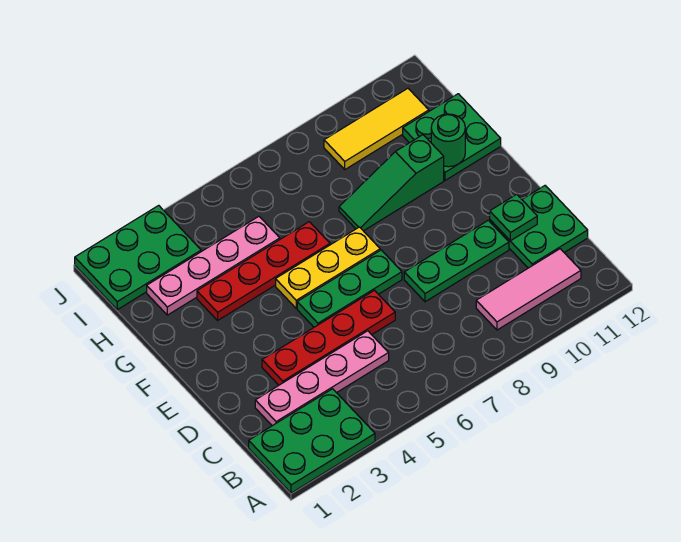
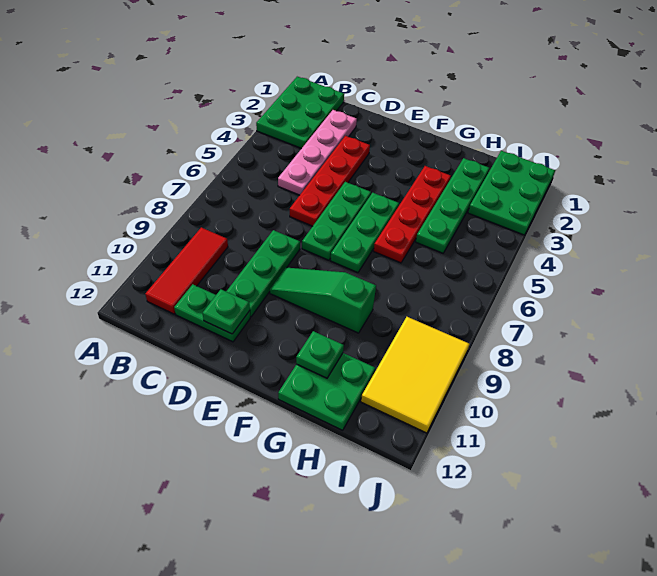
pink tile B9:B11 level 1 -> red tile B9:B11 level 1
green plate C11:D12 level 1 -> green plate C11:D11 level 1
yellow plate F5:F7 level 1 -> green plate F5:F7 level 1
green slope G8:G10 level 1 top 10 -> green slope E9:G9 level 1 top G
green round brick G11 level 2 -> green plate G11 level 2
pink plate H2:H5 level 1 -> green plate H2:H5 level 1
yellow tile I9:I11 level 1 -> yellow tile I9:J11 level 1

